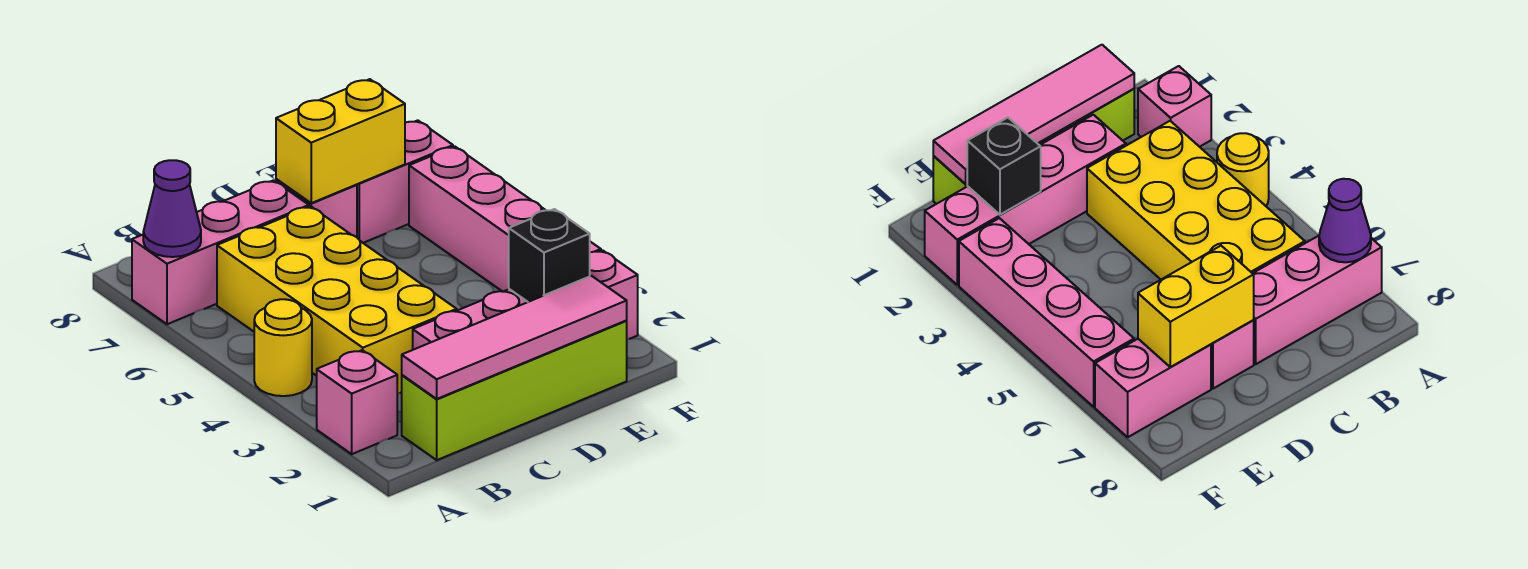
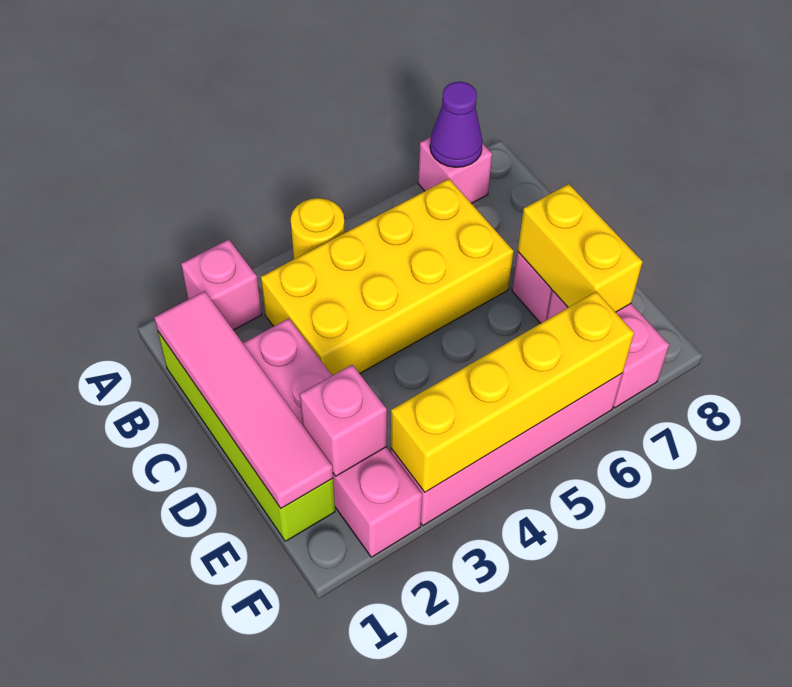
pink brick A7:C7 level 1 -> pink brick A7 level 1
black brick E2 level 2 -> pink brick E2 level 2
none -> yellow brick F3:F6 level 2

